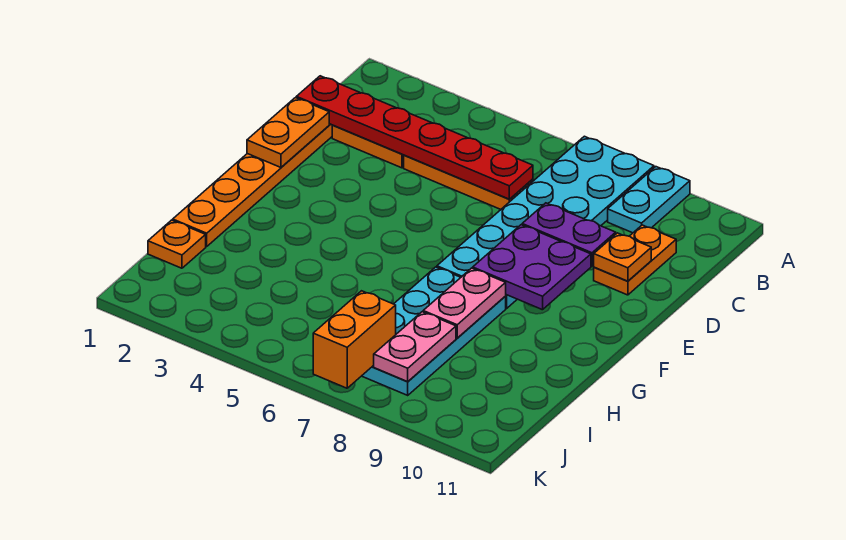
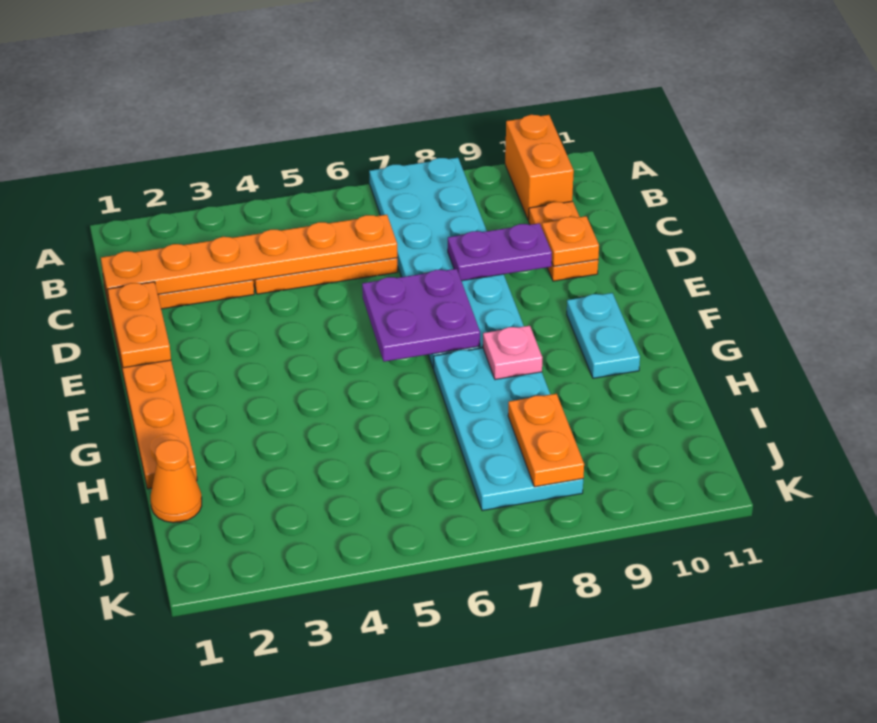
cyan plate A9:B9 level 1 -> cyan plate F10:G10 level 1
red plate C1:C6 level 2 -> orange plate C1:C6 level 2
purple plate E8:F9 level 2 -> purple plate E6:F7 level 2
pink plate G8:H8 level 2 -> pink plate G8 level 2
orange plate I1 level 1 -> orange cone I1 level 1
pink plate I8:J8 level 2 -> orange plate I8:J8 level 2
orange brick J7:K7 level 2 -> orange brick A10:B10 level 1

